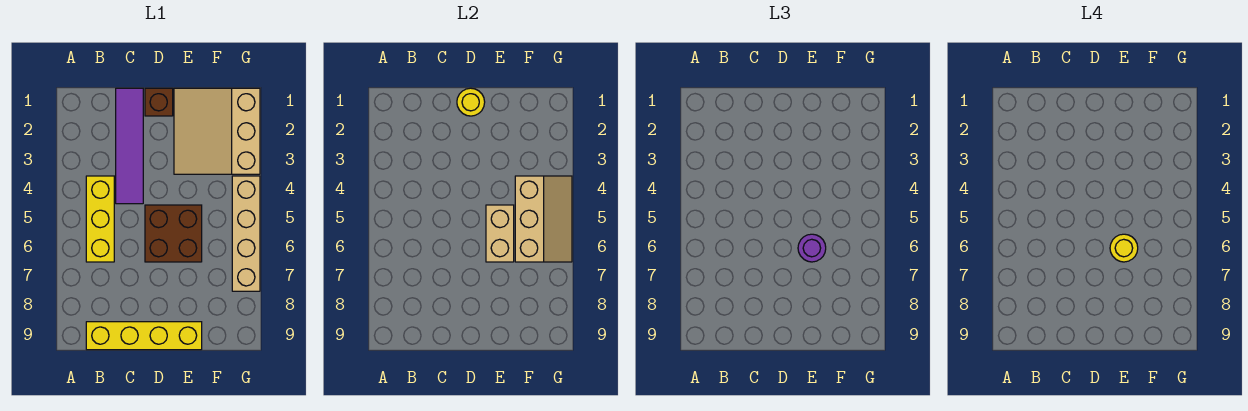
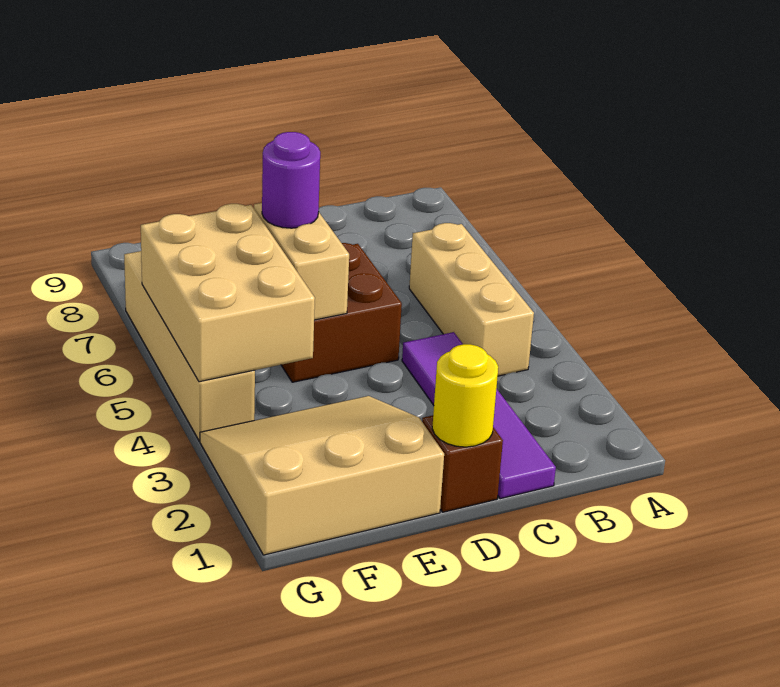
yellow brick B4:B6 level 1 -> tan brick B4:B6 level 1
yellow brick B9:E9 level 1 -> none
tan slope E1:G3 level 1 top G -> tan slope E1:G3 level 1 top 1
yellow round brick E6 level 4 -> none
tan slope F4:G6 level 2 top F -> tan brick F4:G6 level 2

